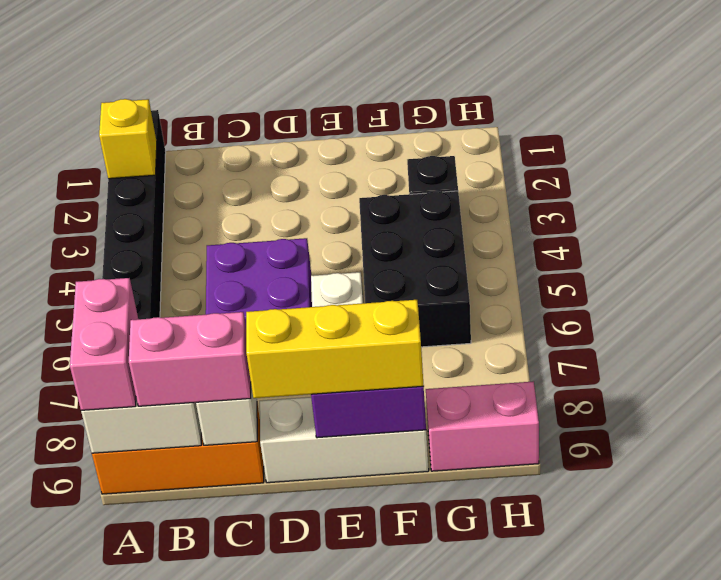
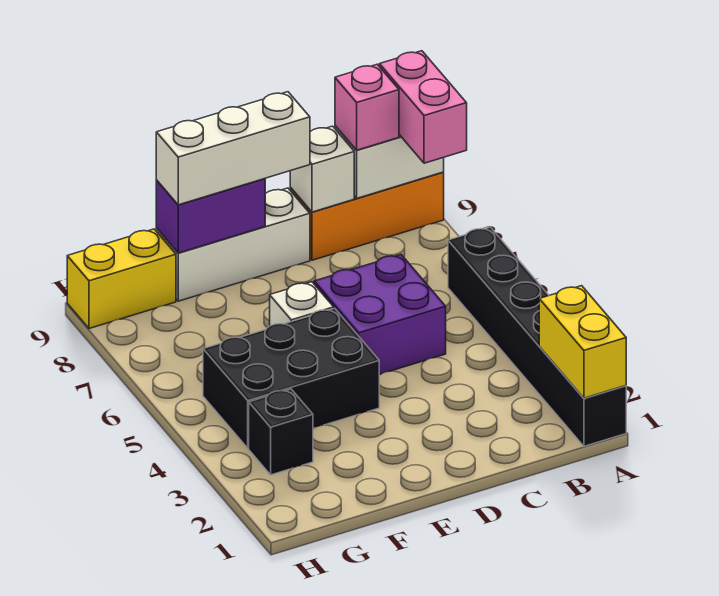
yellow brick A2 level 2 -> yellow brick A1:A2 level 2
pink brick B9:C9 level 3 -> pink brick B9 level 3
yellow brick D9:F9 level 3 -> white brick D9:F9 level 3
black brick F4:G6 level 1 -> black brick E4:G5 level 1
pink brick G9:H9 level 1 -> yellow brick G9:H9 level 1

